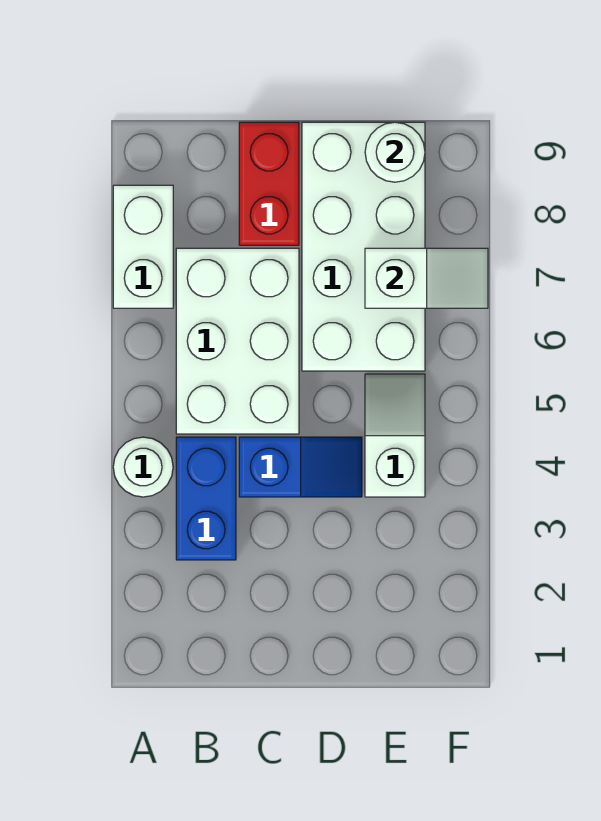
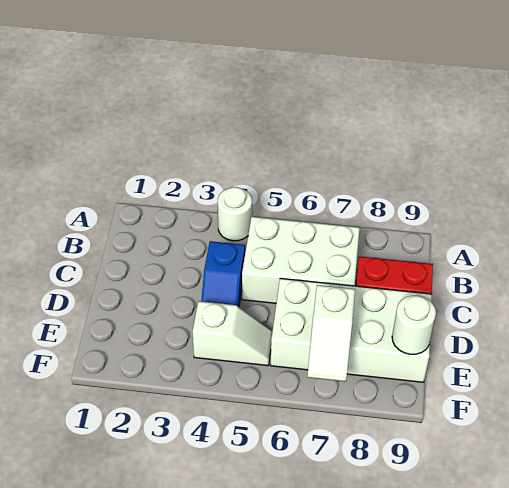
white brick A7:A8 level 1 -> none
blue brick B3:B4 level 1 -> none

